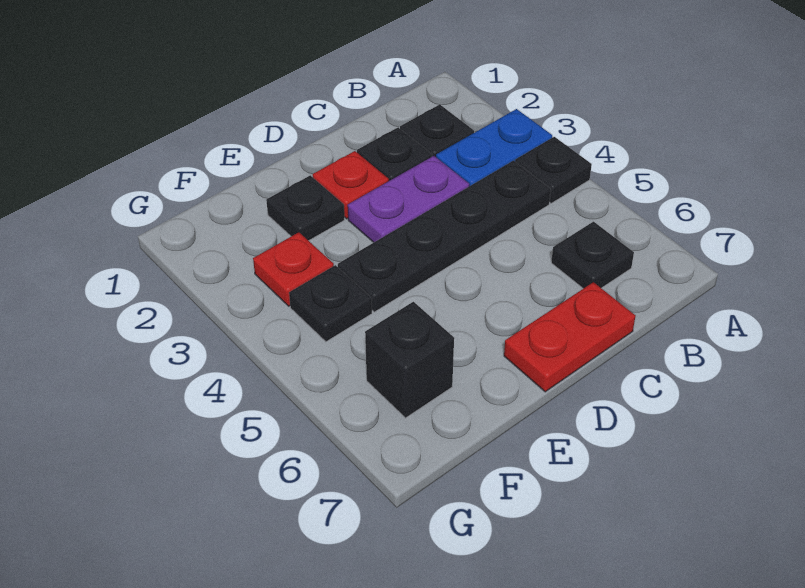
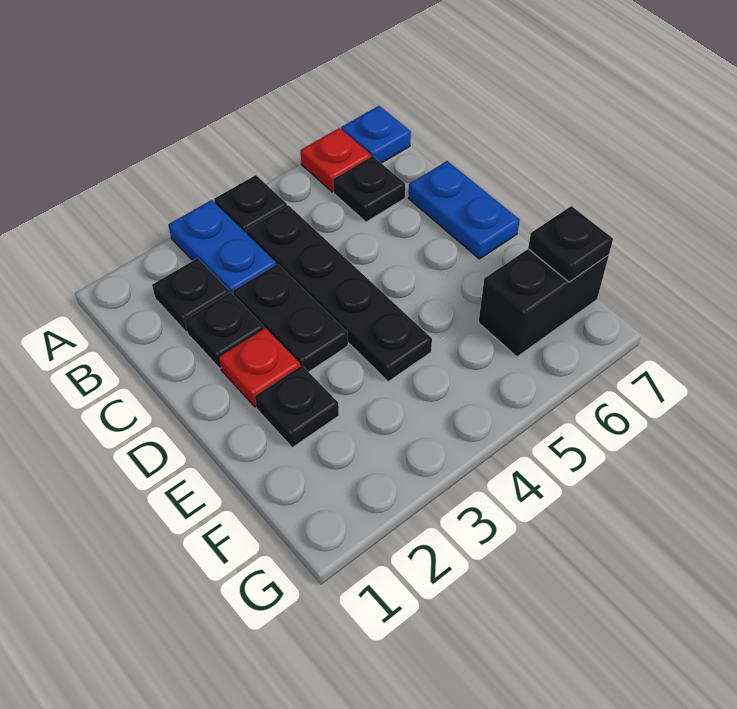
none -> blue plate A7 level 1
purple plate C3:D3 level 1 -> black plate C3:D3 level 1
red plate C7:D7 level 1 -> blue plate C7:D7 level 1
red plate F3 level 1 -> red plate A6 level 1
black plate F4 level 1 -> black plate F7 level 2
black brick F6 level 1 -> black brick F6:F7 level 1

